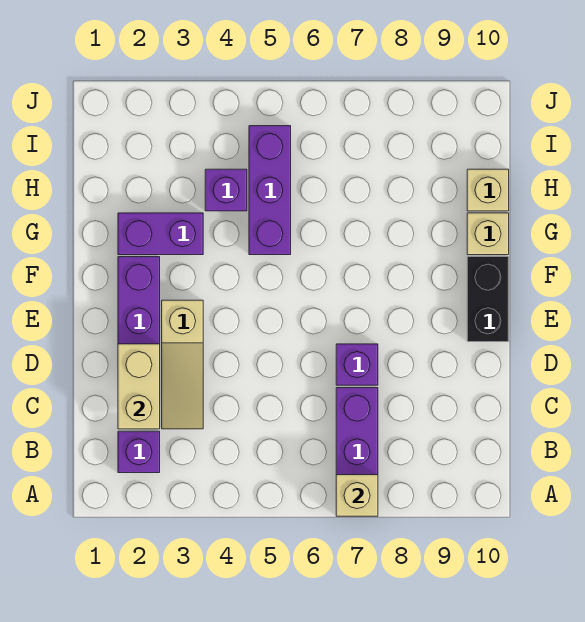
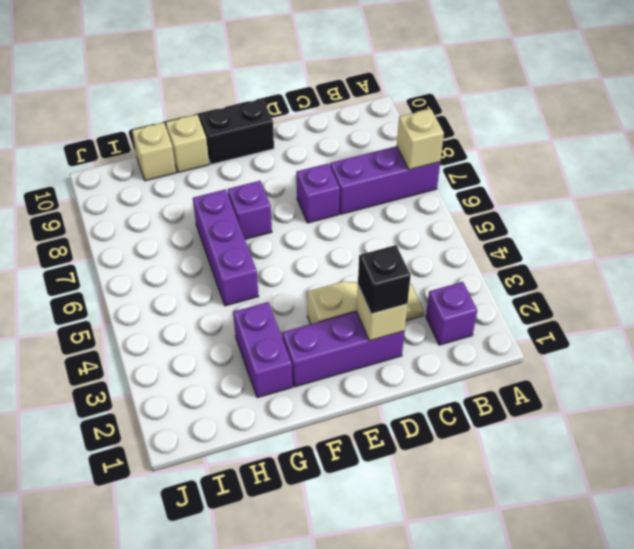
tan brick C2:D2 level 2 -> tan brick D2 level 2
none -> black brick D2 level 3
purple brick G5:I5 level 1 -> purple brick G5:G7 level 1
purple brick H4 level 1 -> purple brick F7 level 1

